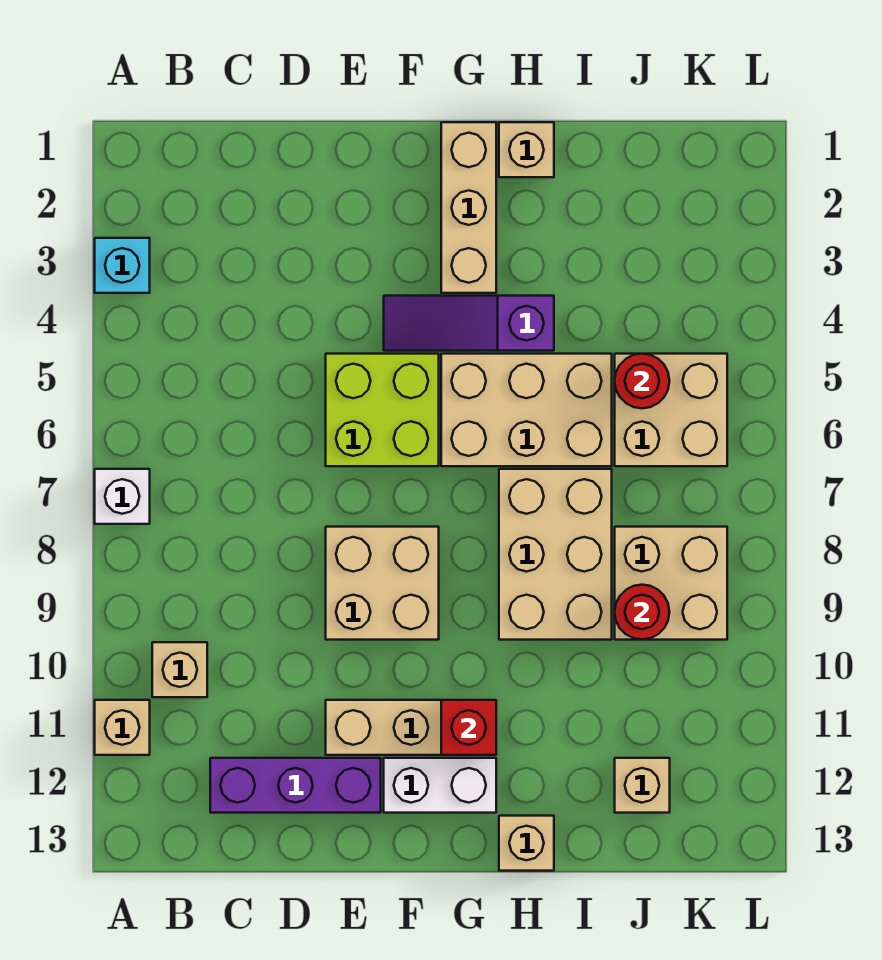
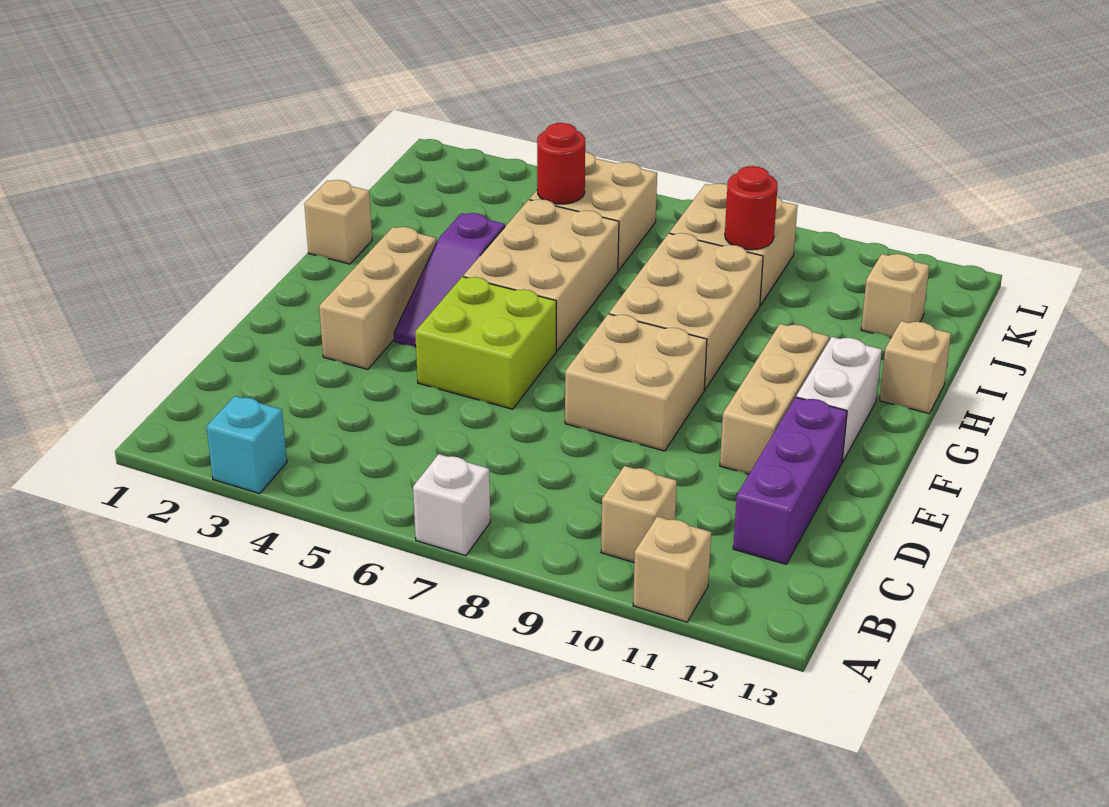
tan brick G1:G3 level 1 -> tan brick E3:G3 level 1
red brick G11 level 2 -> none
tan brick H7:I9 level 1 -> tan brick G8:I9 level 1

